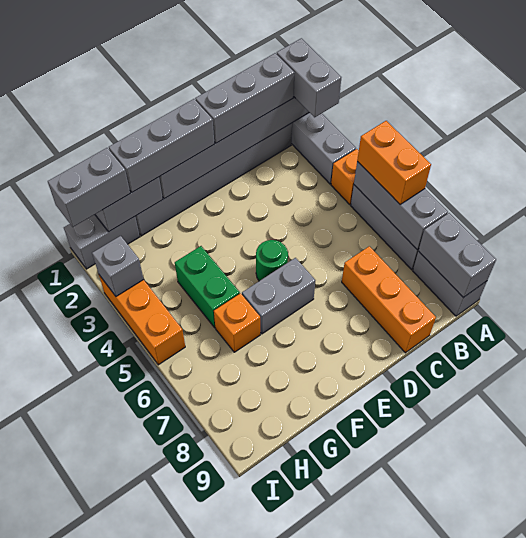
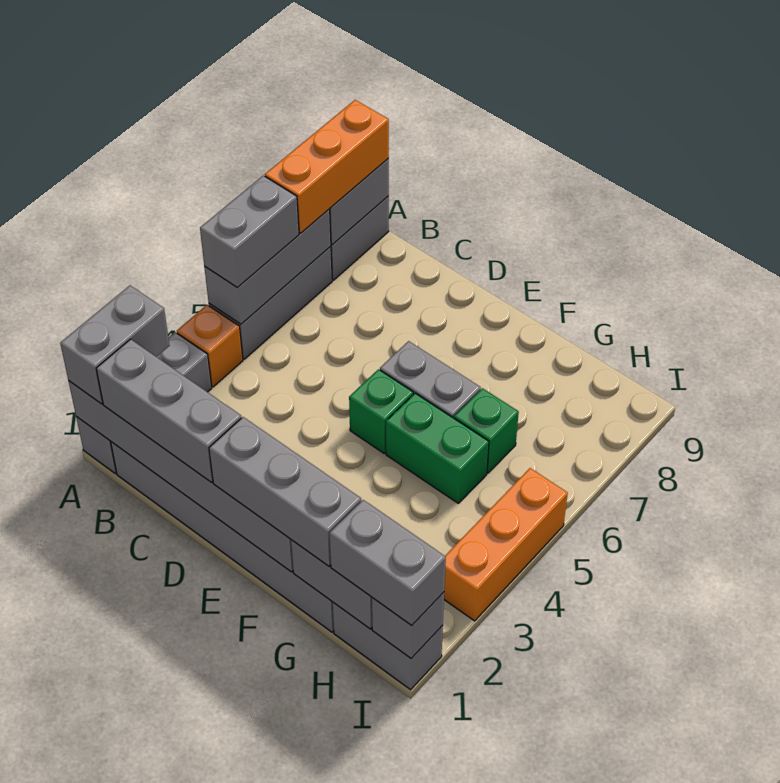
orange brick A5:A6 level 3 -> grey brick A5:A6 level 3
orange brick C7:C9 level 1 -> orange brick A7:A9 level 3
green round brick E5 level 1 -> green brick E5 level 1
green brick G4:G5 level 1 -> green brick F5:G5 level 1
orange brick G6 level 1 -> green brick G6 level 1
grey brick I3 level 2 -> grey brick I1 level 2

